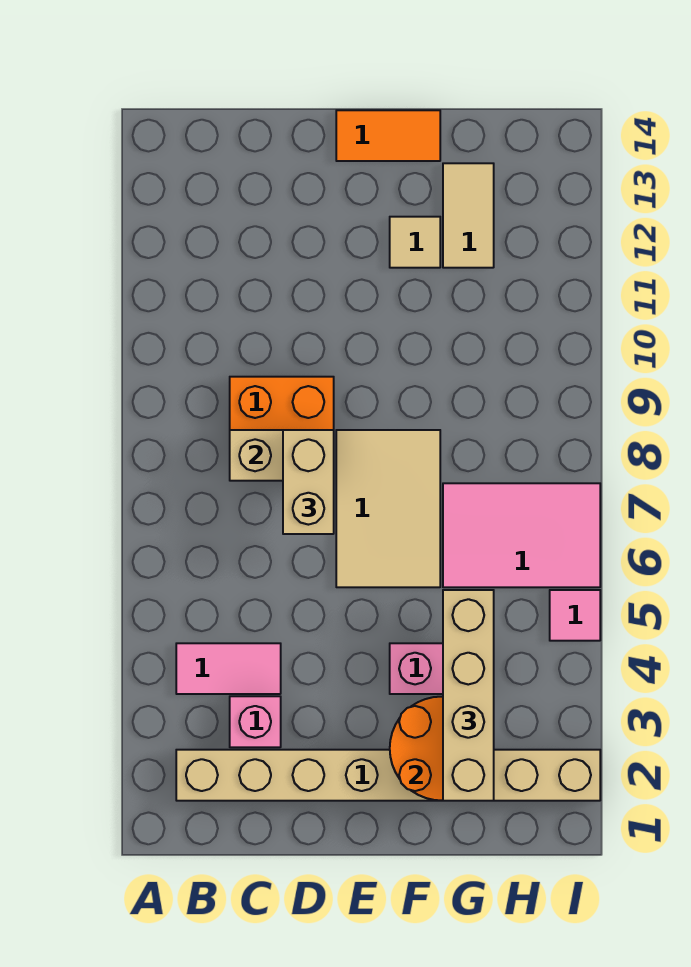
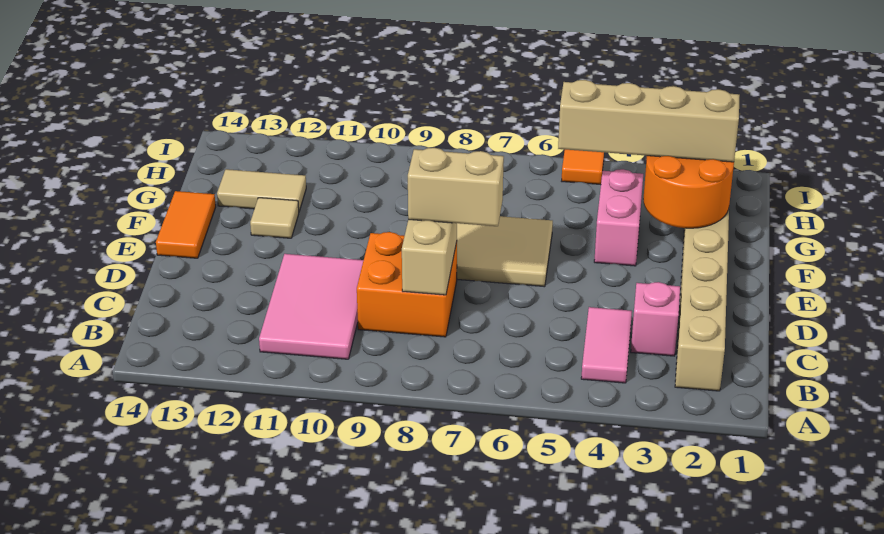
pink tile G6:I7 level 1 -> pink tile B10:D11 level 1
pink tile I5 level 1 -> orange tile I5 level 1

